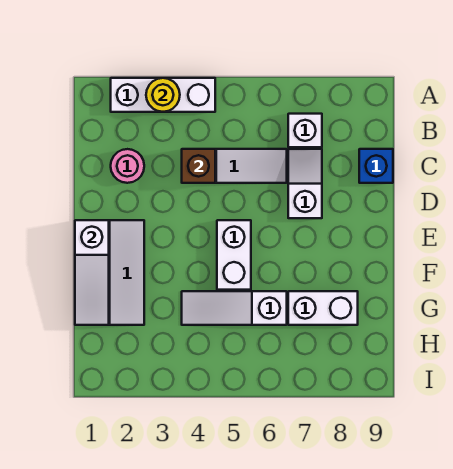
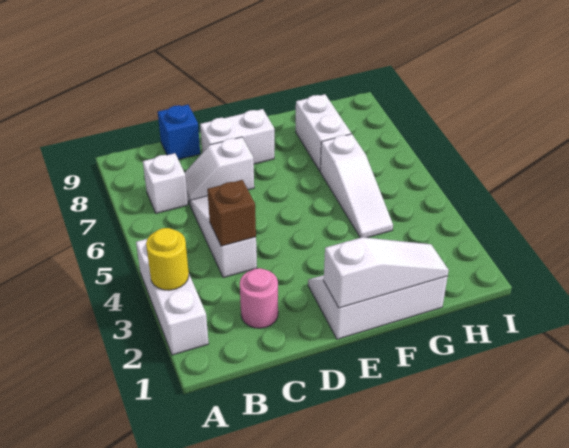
white brick E5:F5 level 1 -> white brick D8:E8 level 1

